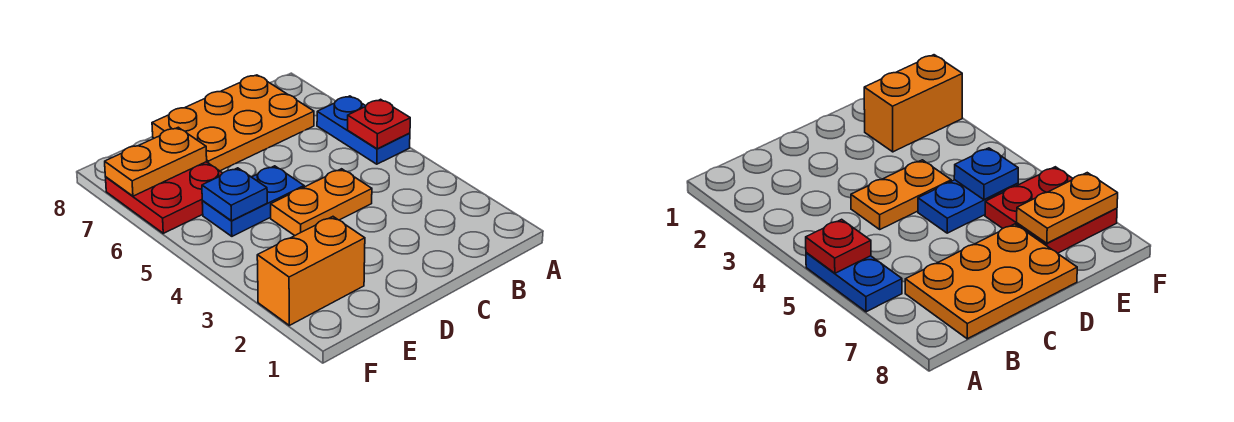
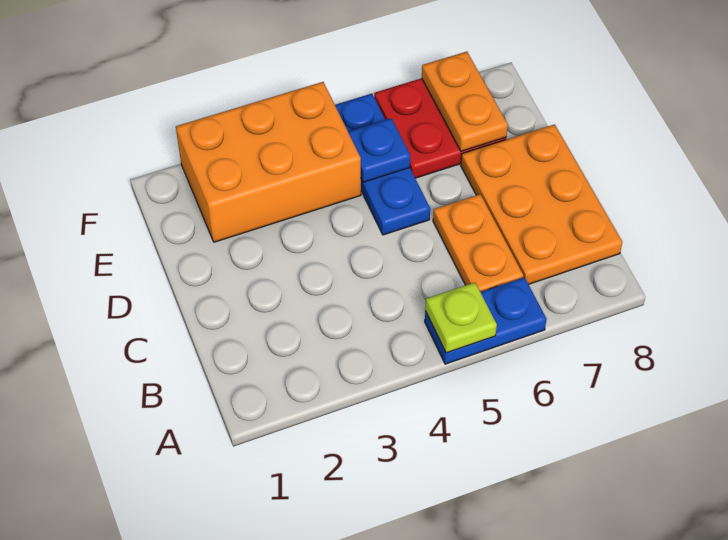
red plate A5 level 2 -> lime plate A5 level 2
orange plate C4:D4 level 1 -> orange plate B6:C6 level 1
blue plate D5:E5 level 1 -> blue plate D5:F5 level 1
orange brick E2:F2 level 1 -> orange brick E2:F4 level 1

